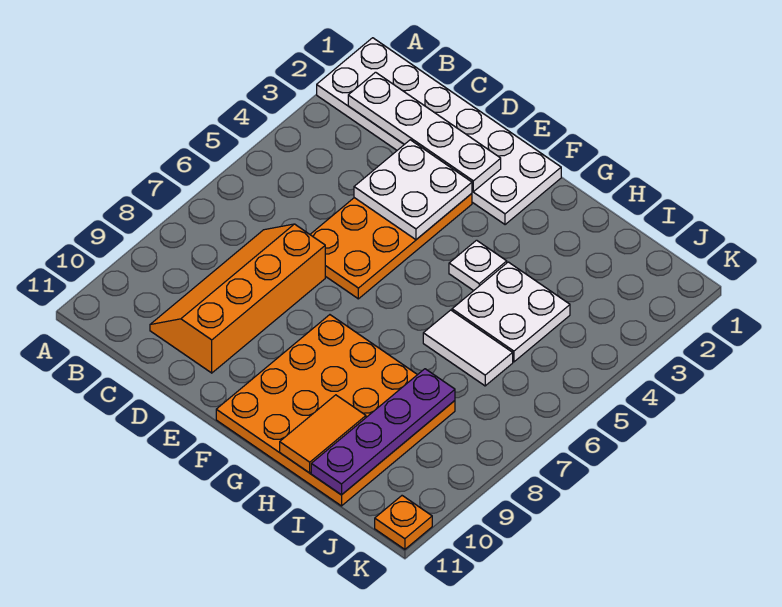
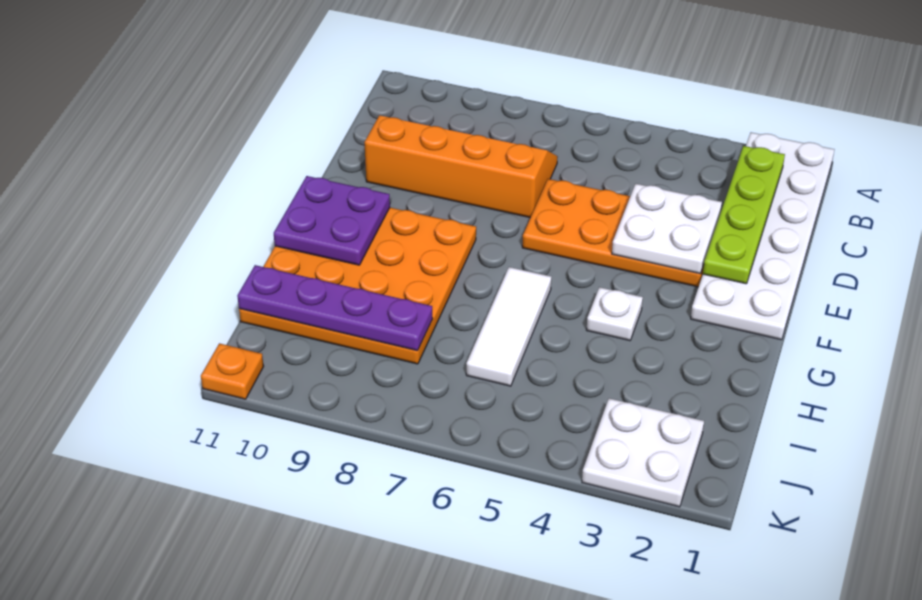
white plate B2:E2 level 2 -> lime plate B2:E2 level 2
none -> purple plate F10:G11 level 2
white plate H4:I5 level 1 -> white plate J2:K3 level 1
white tile H6:I6 level 1 -> white tile G6:I6 level 1
orange tile H10:H11 level 2 -> none

